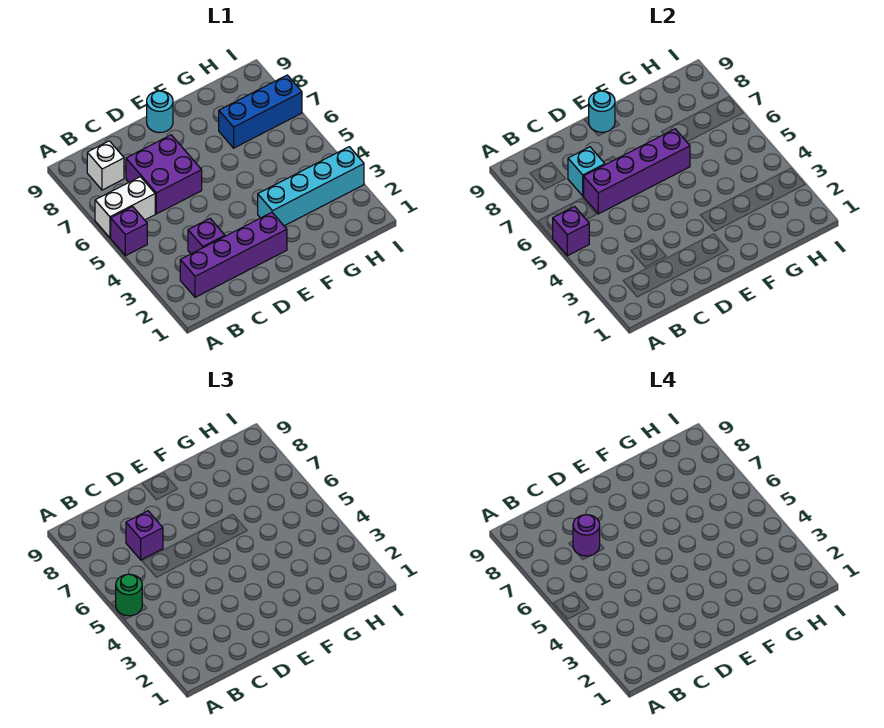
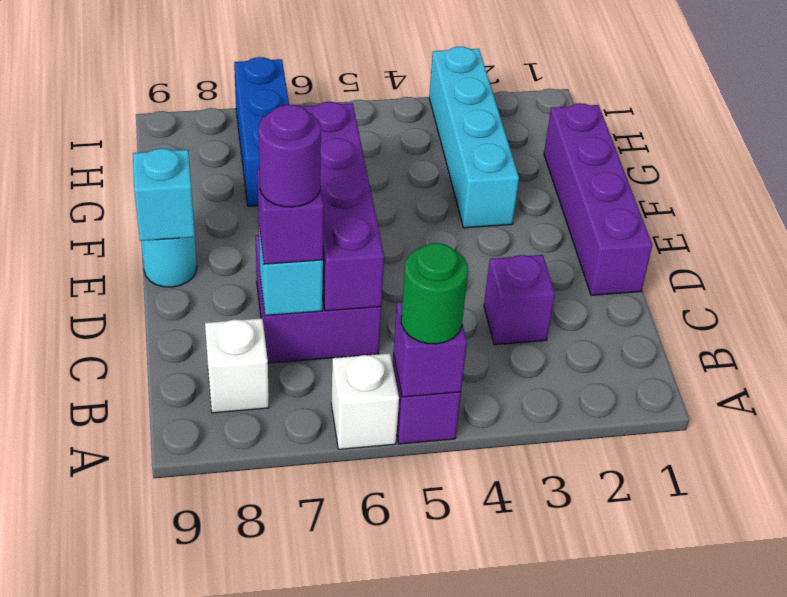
white brick A6:B6 level 1 -> white brick A6 level 1
purple brick B2:E2 level 1 -> purple brick D1:G1 level 1
cyan round brick E9 level 2 -> cyan brick E9 level 2

